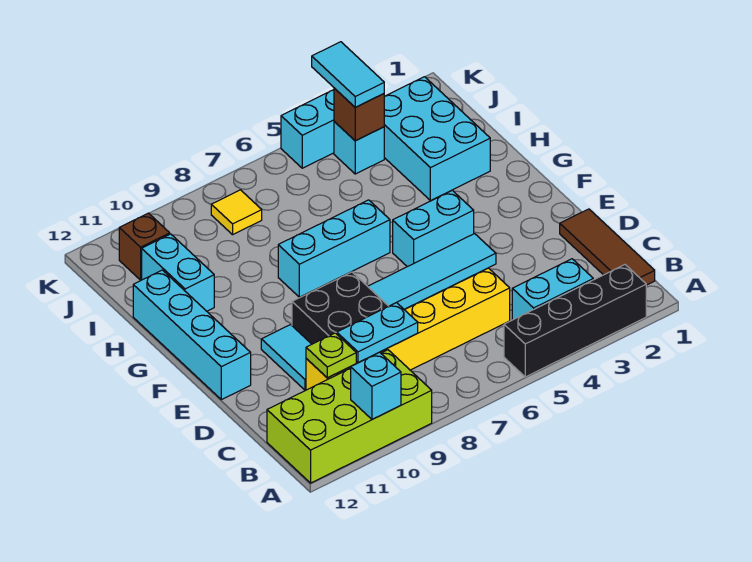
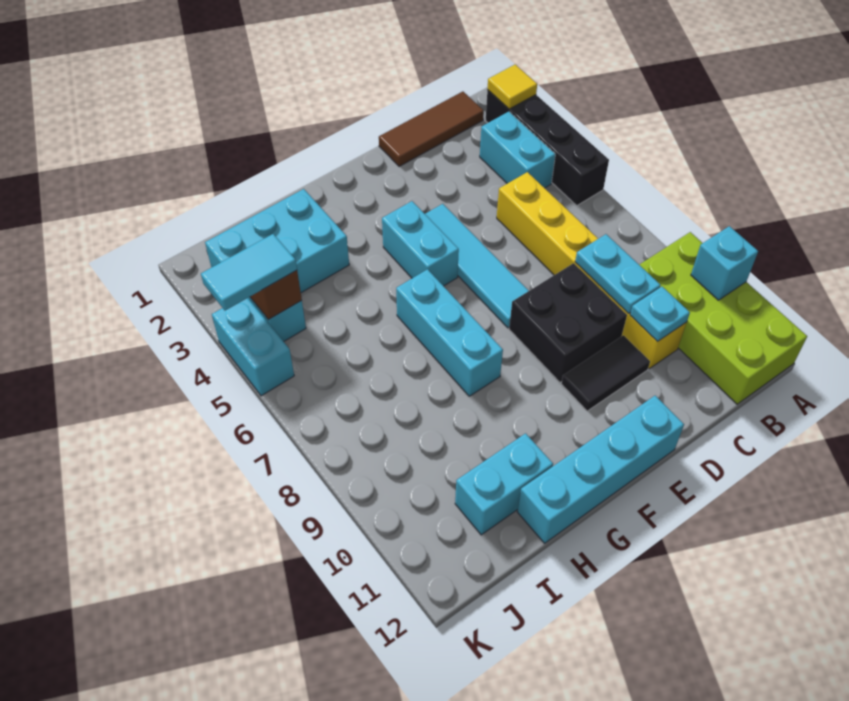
lime plate C10 level 2 -> cyan plate C10 level 2
cyan tile D10:E10 level 1 -> black tile D10:E10 level 1
yellow tile J8 level 1 -> yellow tile A2 level 2
brown brick J11 level 1 -> none

